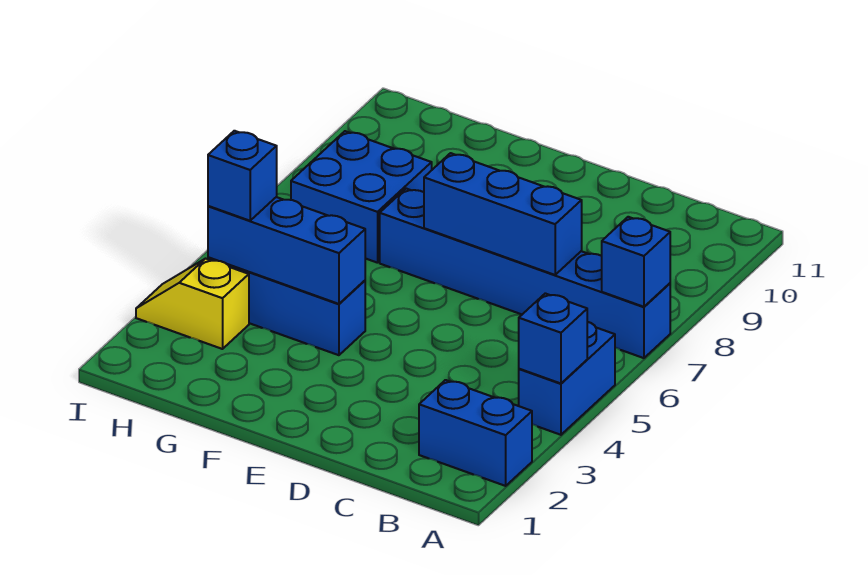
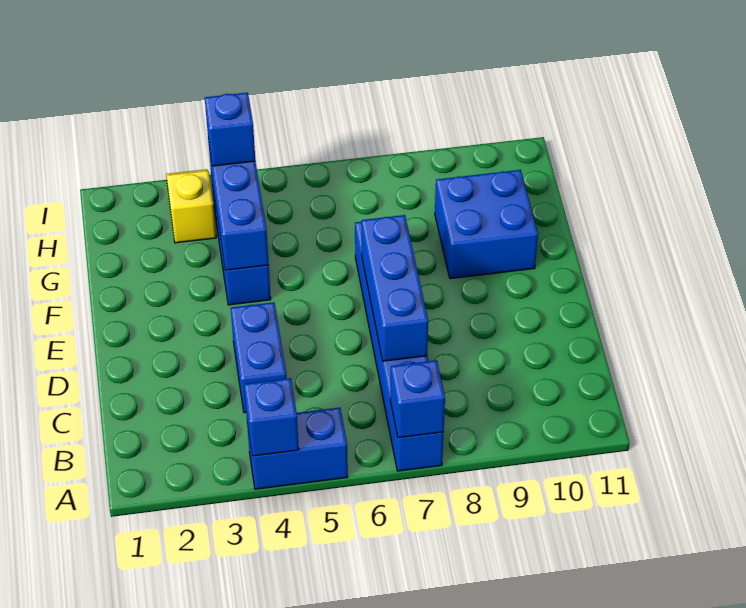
blue brick A2:B2 level 1 -> blue brick C4:D4 level 1
blue brick G7:H8 level 1 -> blue brick F9:G10 level 1

